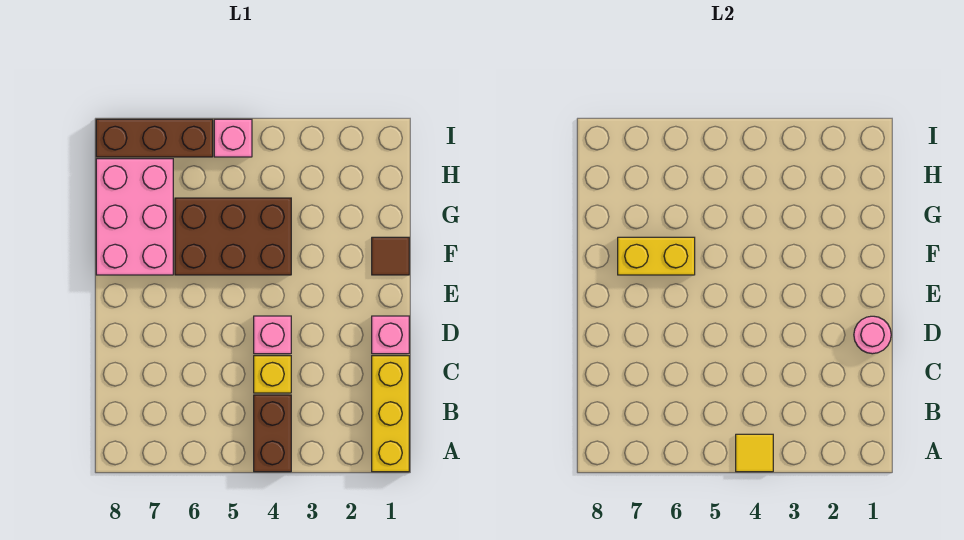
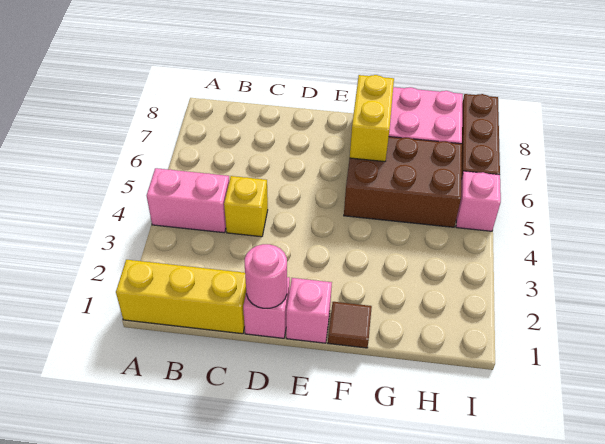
brown brick A4:B4 level 1 -> pink brick A4:B4 level 1
yellow tile A4 level 2 -> none
pink brick D4 level 1 -> pink brick E1 level 1
brown brick F4:G6 level 1 -> brown brick F5:H6 level 1

